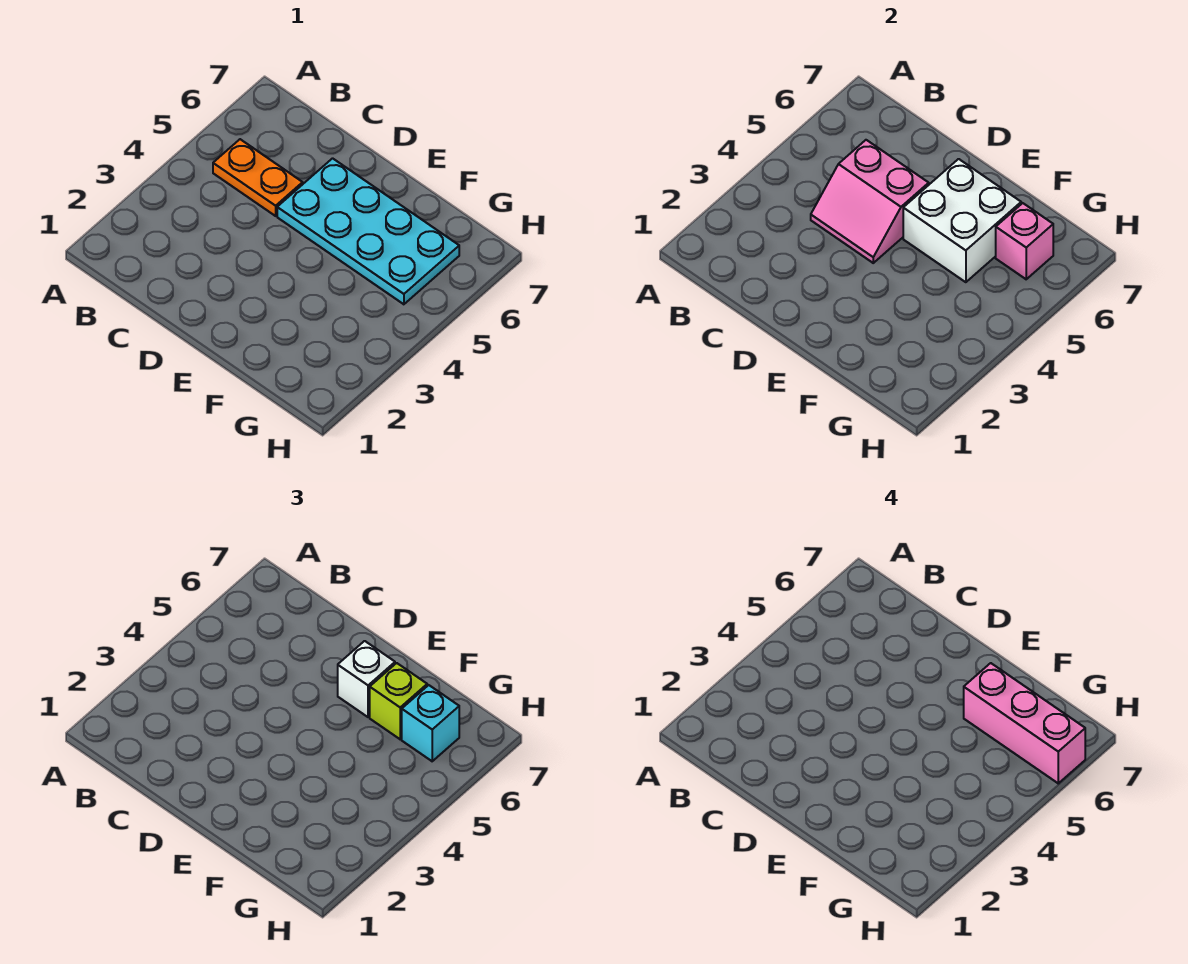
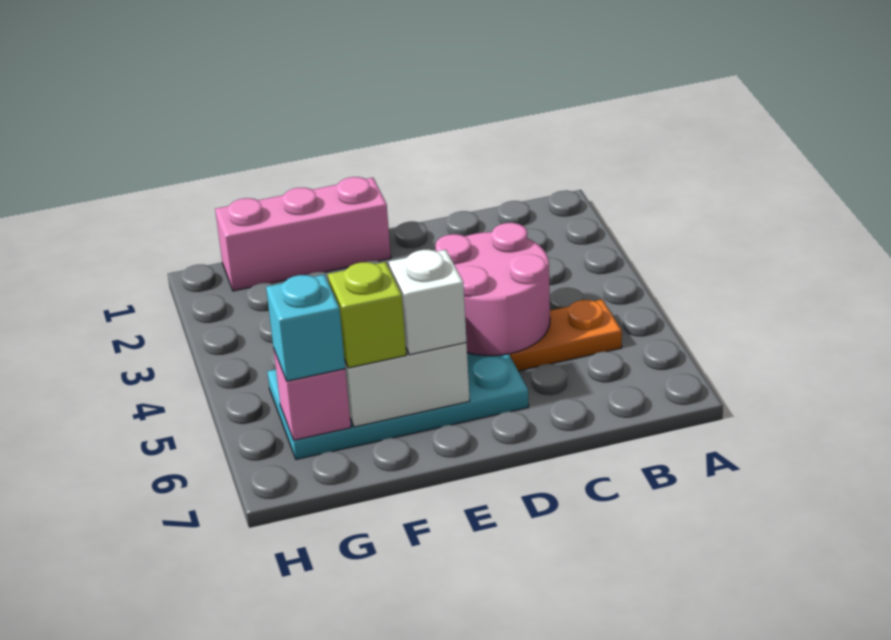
pink slope C4:D5 level 2 top 5 -> pink round brick C4:D5 level 2
pink brick F6:H6 level 4 -> pink brick E1:G1 level 1

